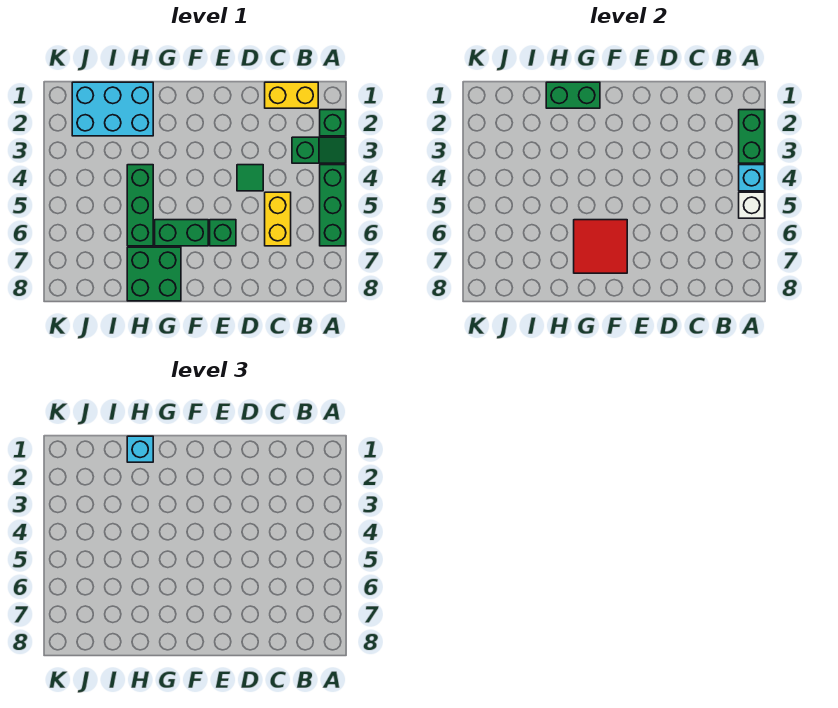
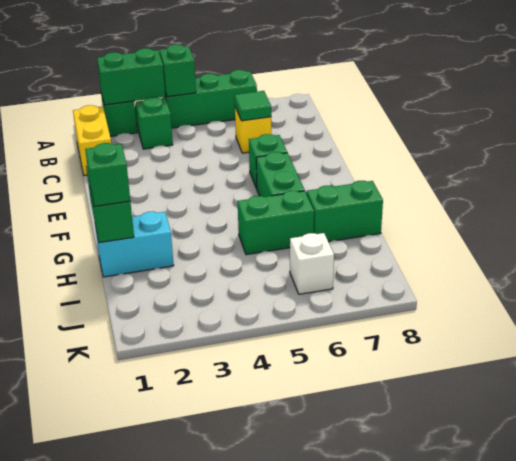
cyan brick A4 level 2 -> green brick A4 level 2
white brick A5 level 2 -> white brick J6 level 1
yellow brick C5:C6 level 1 -> yellow brick C6 level 1
green tile D4 level 1 -> green tile C6 level 2
red tile F6:G7 level 2 -> none
green brick G7:H8 level 1 -> green brick H7:H8 level 1
cyan brick H1:J2 level 1 -> cyan brick H1:H2 level 1
cyan brick H1 level 3 -> green brick H1 level 3
green brick H4:H6 level 1 -> green brick H5:H6 level 1

